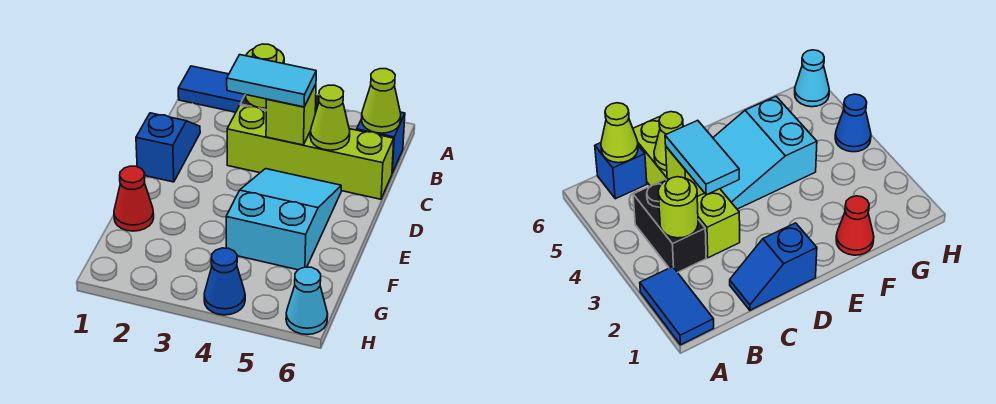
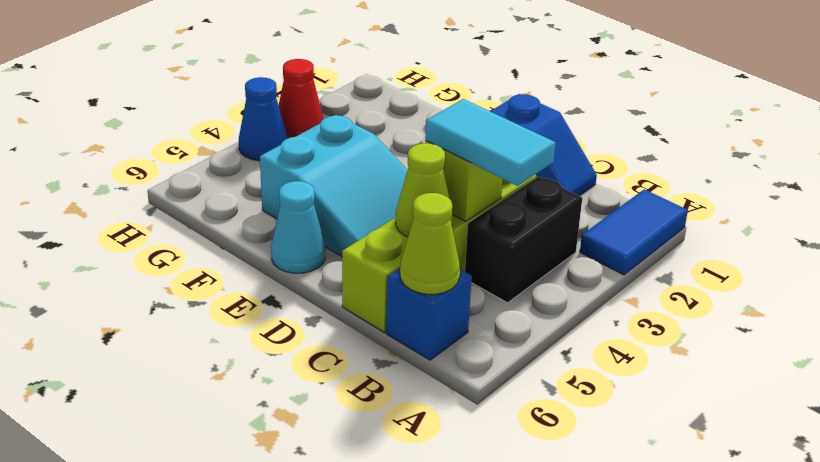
lime round brick B3 level 2 -> none
cyan tile C3:C4 level 3 -> cyan tile B4:C4 level 3
red cone F1 level 1 -> red cone H3 level 1
cyan cone H6 level 1 -> cyan cone E6 level 1

